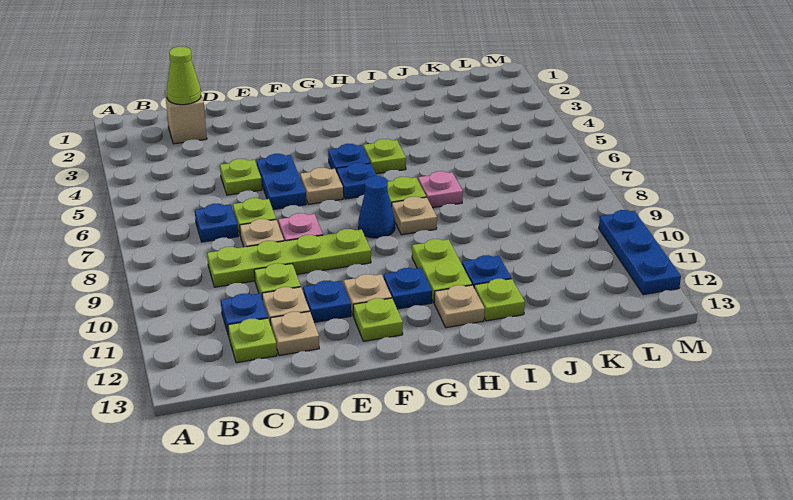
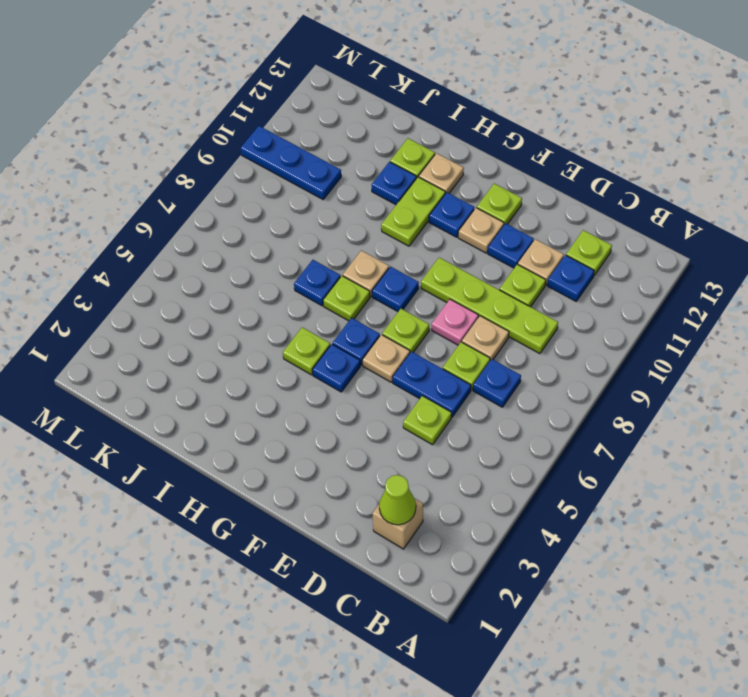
tan plate D12 level 1 -> none
blue plate E5:E6 level 1 -> blue plate D6:E6 level 1
none -> lime plate F7 level 1
blue cone G8 level 1 -> blue plate G8 level 1
pink plate I7 level 1 -> blue plate I7 level 1
blue plate M10:M12 level 1 -> blue plate K10:M10 level 1

